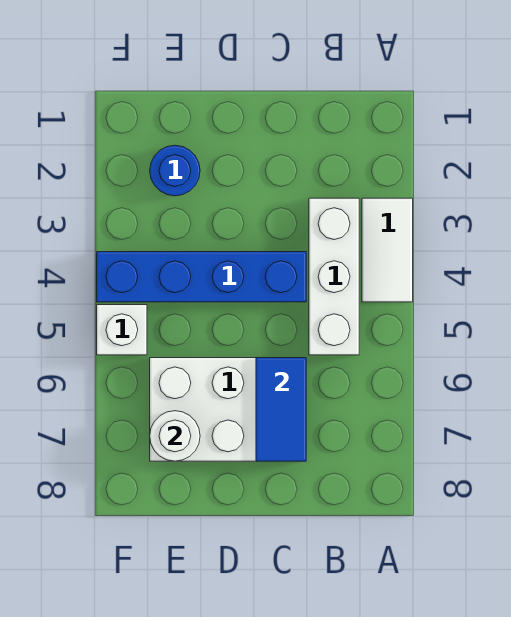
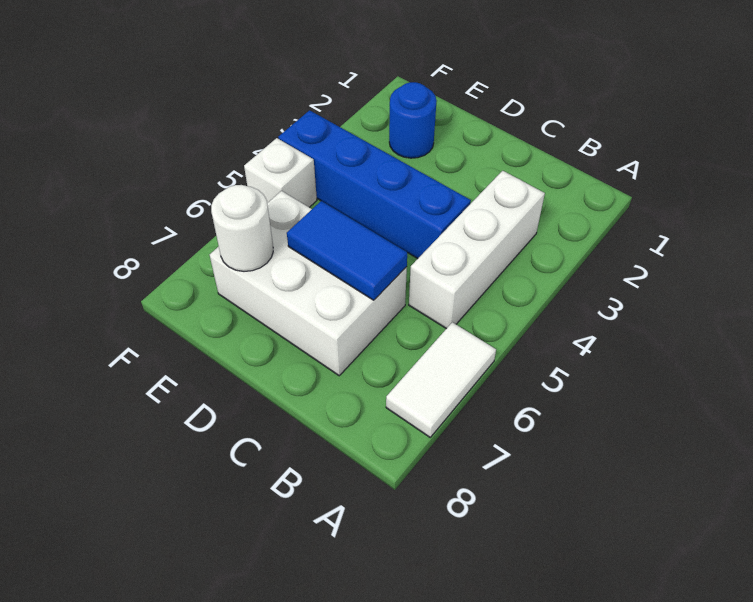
white tile A3:A4 level 1 -> white tile A6:A7 level 1
blue tile C6:C7 level 2 -> blue tile C6:D6 level 2

